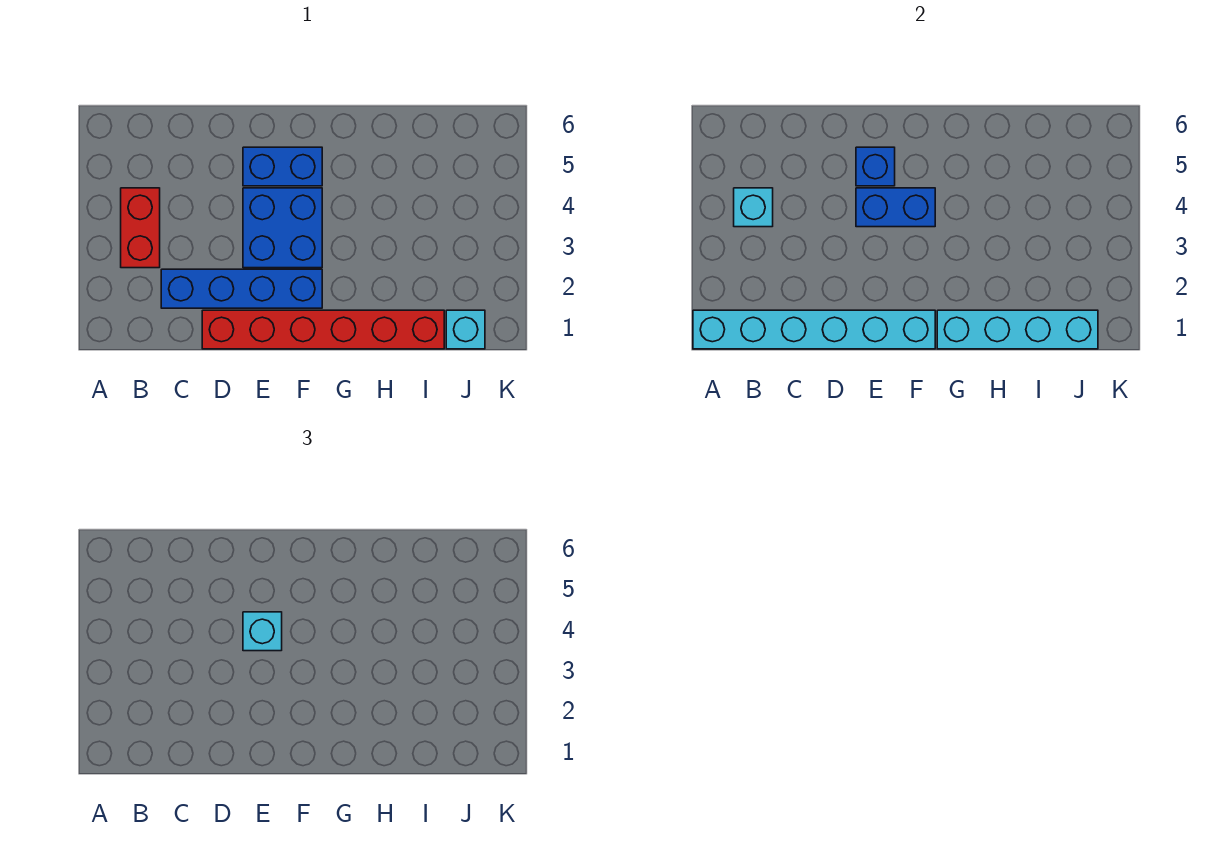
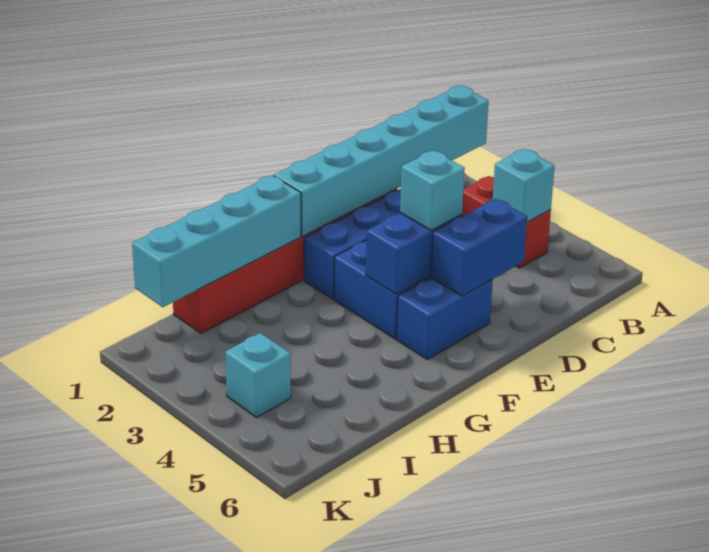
blue brick E5 level 2 -> blue brick D5:E5 level 2
cyan brick J1 level 1 -> cyan brick J4 level 1

